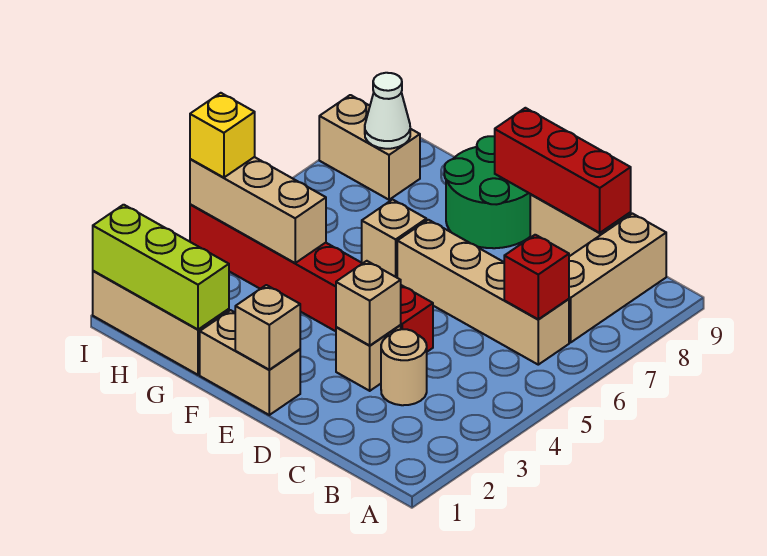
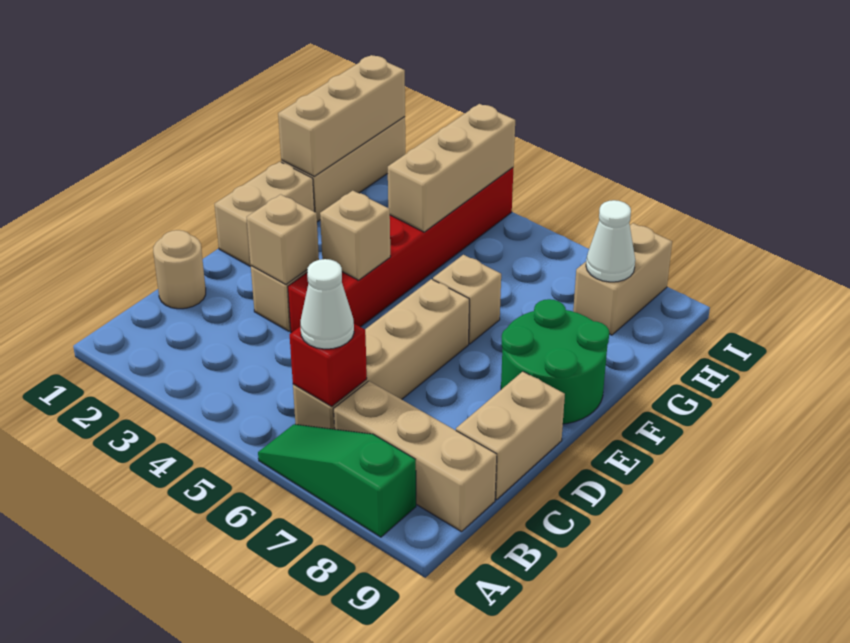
none -> green slope A6:A8 level 1 top 8
none -> white cone B6 level 3
tan round brick C3 level 1 -> tan round brick C1 level 1
red brick C9:E9 level 2 -> none
tan brick E1 level 2 -> tan brick E4 level 2
lime brick G1:I1 level 2 -> tan brick G1:I1 level 2
yellow brick I4 level 3 -> none

